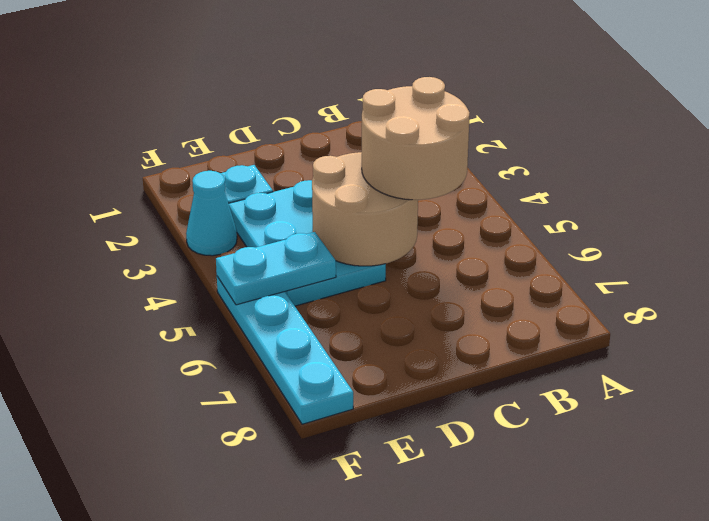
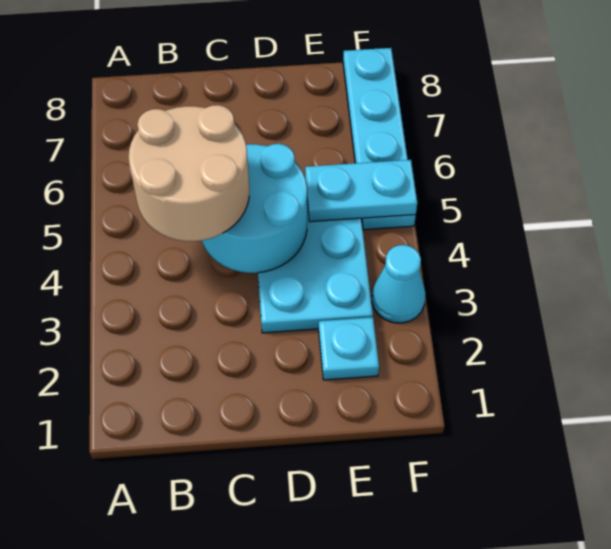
tan round brick C4:D5 level 2 -> cyan round brick C4:D5 level 2

